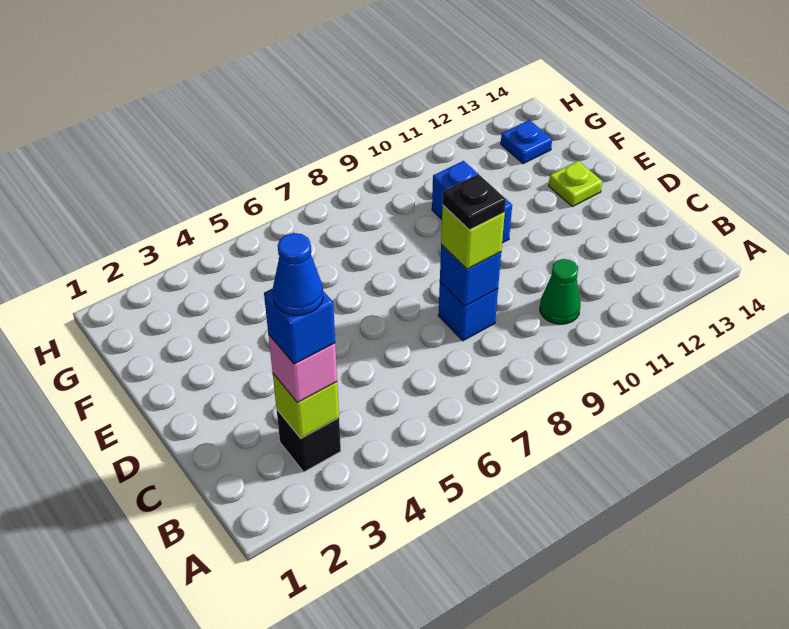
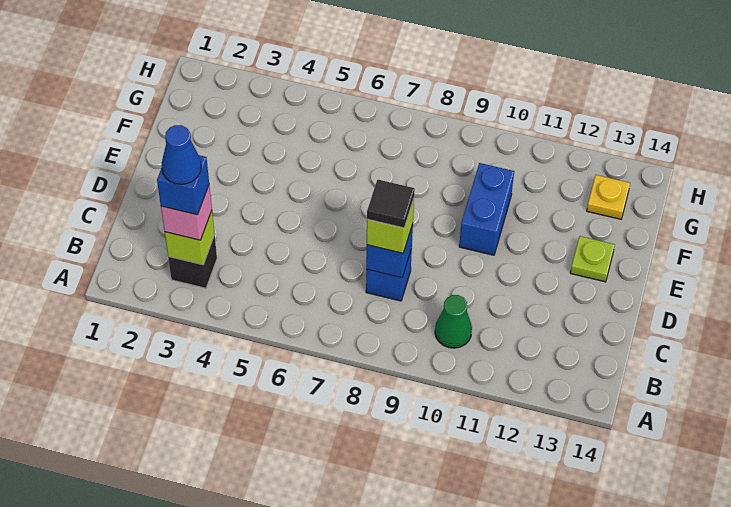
black plate C8 level 4 -> black tile C8 level 4
blue plate G13 level 1 -> yellow plate G13 level 1

